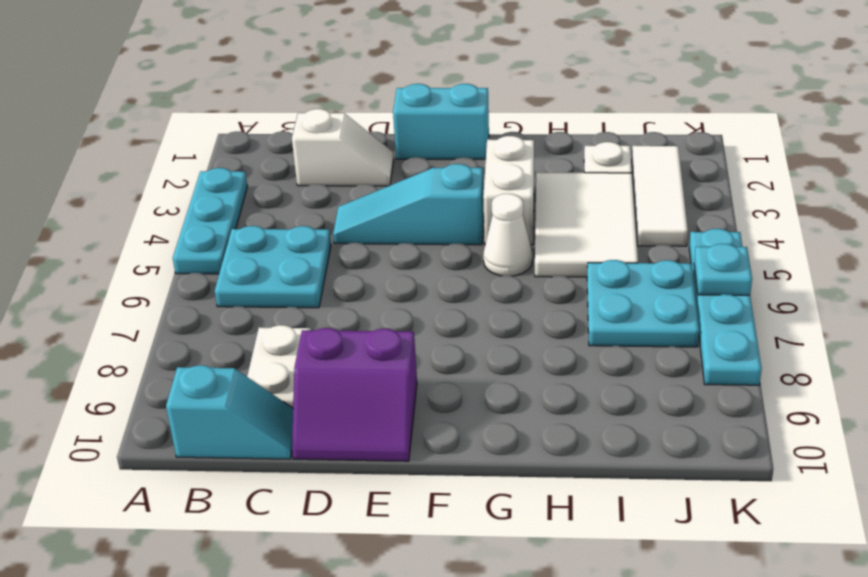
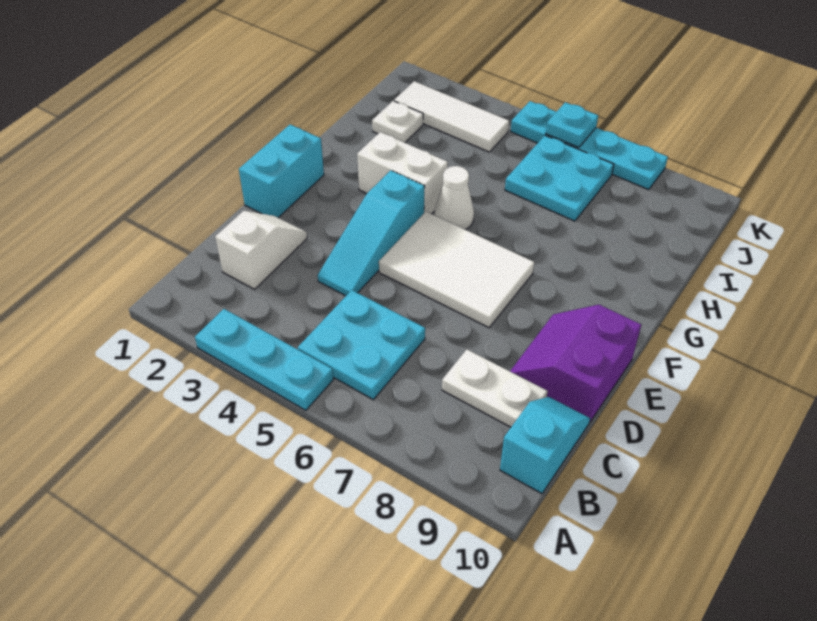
purple slope D9:E10 level 1 top 9 -> purple slope D9:E10 level 1 top 10
white tile H3:I5 level 1 -> white tile E5:F7 level 1

